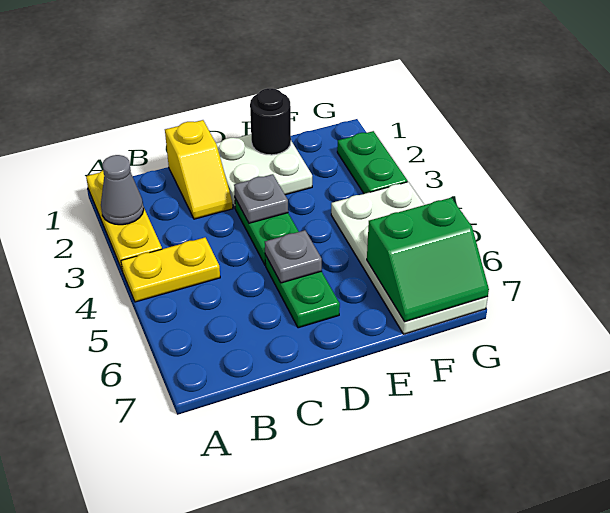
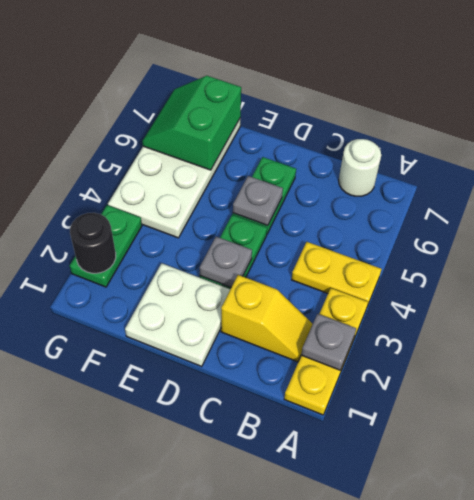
grey cone A2 level 2 -> grey plate A2 level 2
none -> white round brick B7 level 1
yellow slope C1:C2 level 1 top 1 -> yellow slope B2:C2 level 1 top C
black round brick E1 level 2 -> black round brick G2 level 2
green slope F6:G7 level 2 top 6 -> green slope F6:G7 level 2 top F

